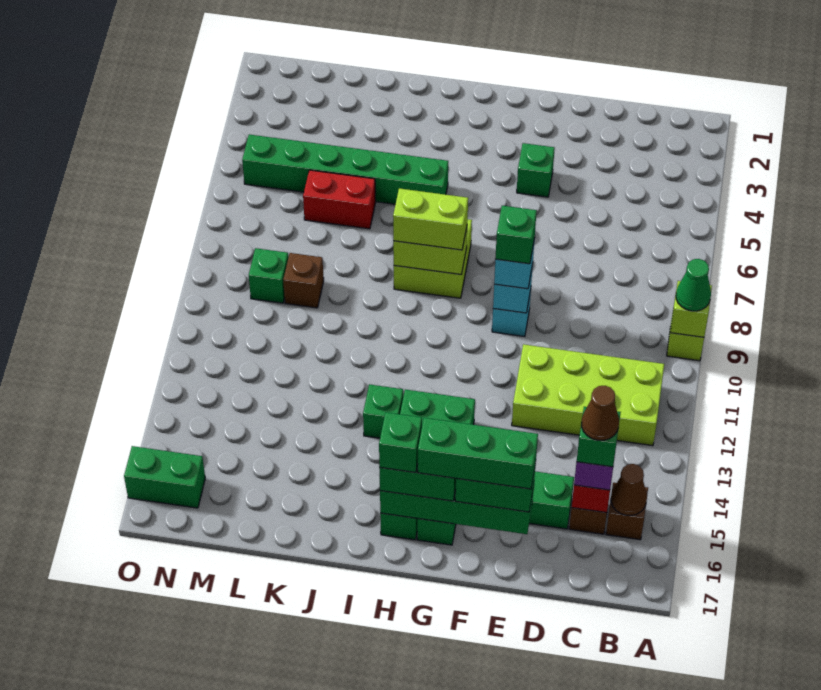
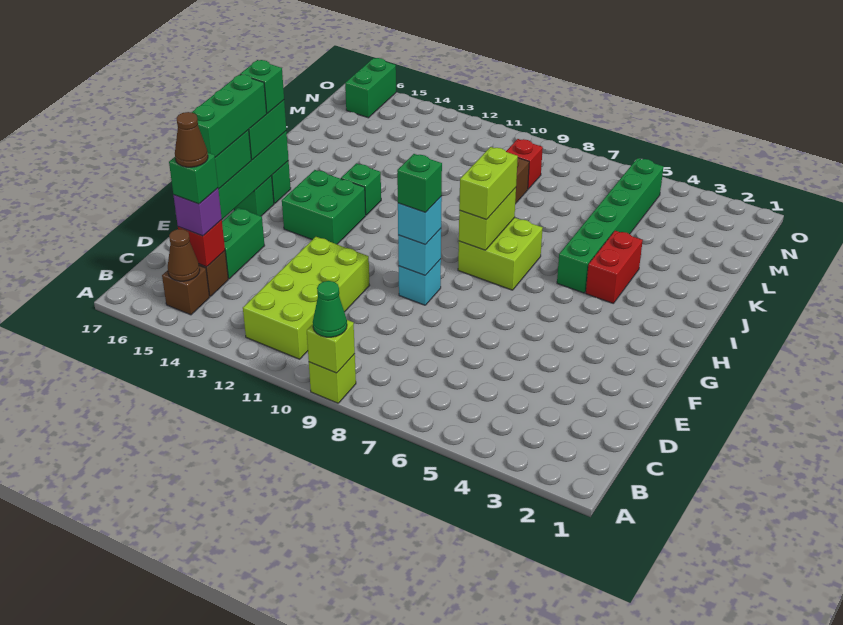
green brick F4 level 1 -> none
red brick K6:L6 level 1 -> red brick I4:J4 level 1
green brick M9 level 1 -> red brick M9 level 1

